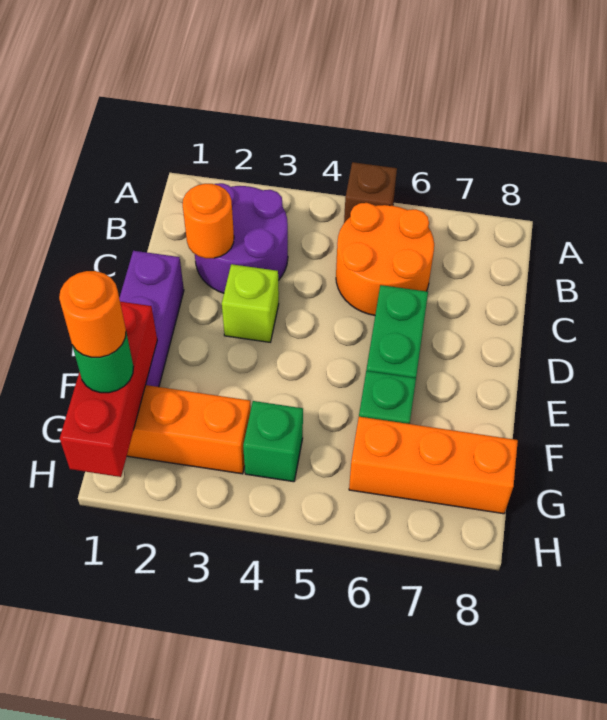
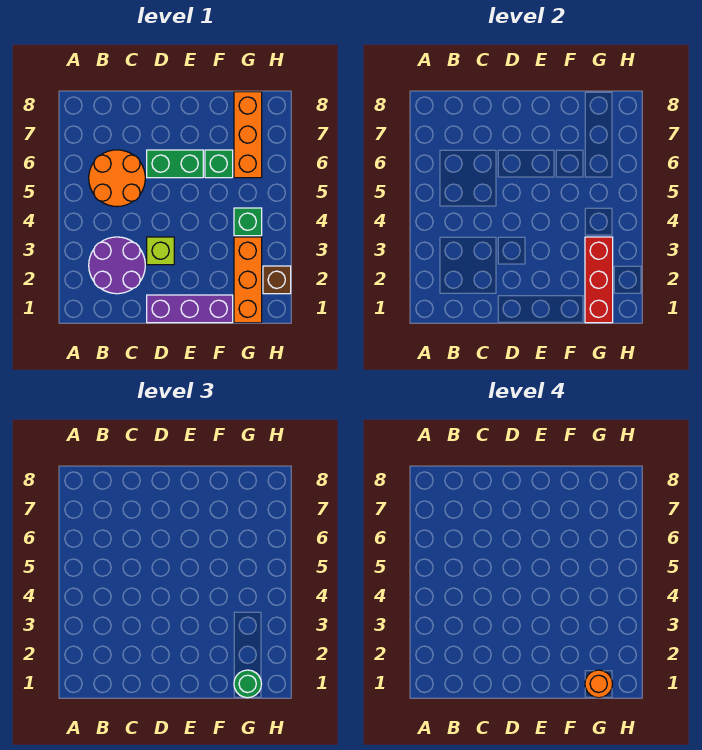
brown brick A5 level 1 -> brown brick H2 level 1
orange round brick C2 level 2 -> none
red brick F1:H1 level 2 -> red brick G1:G3 level 2

